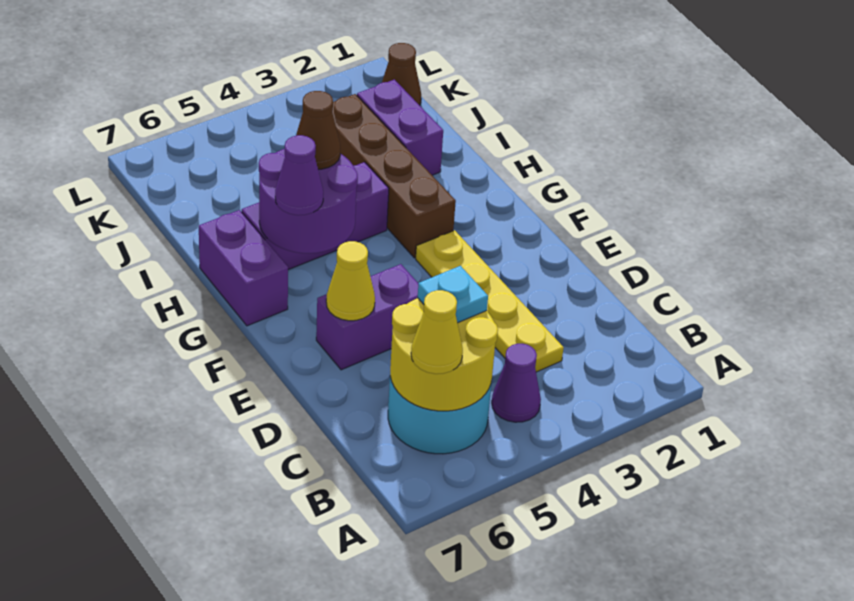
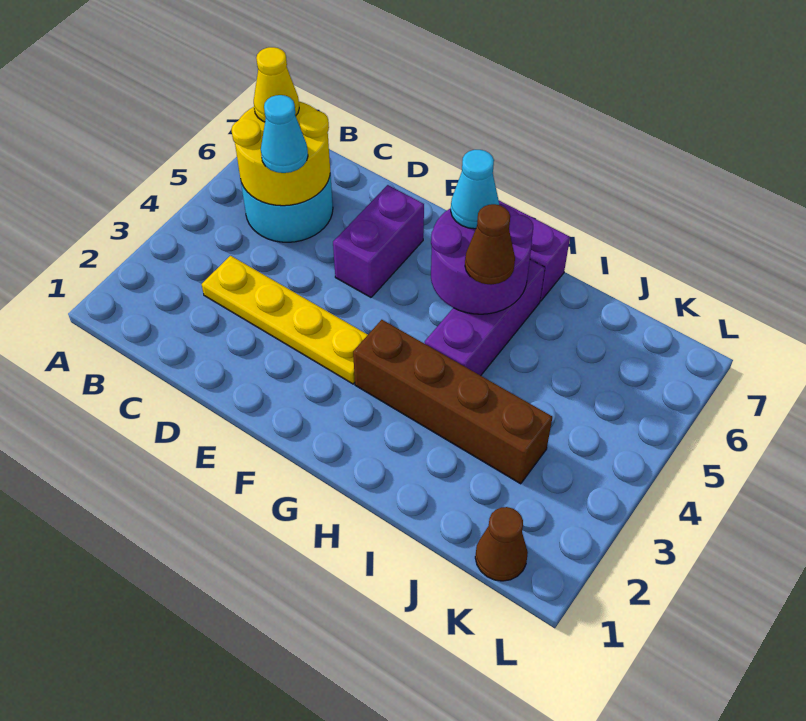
purple cone B4 level 1 -> none
cyan plate C5 level 3 -> cyan cone C5 level 3
yellow cone E6 level 2 -> none
purple cone G6 level 3 -> cyan cone G6 level 3
purple brick I2:J2 level 1 -> none

